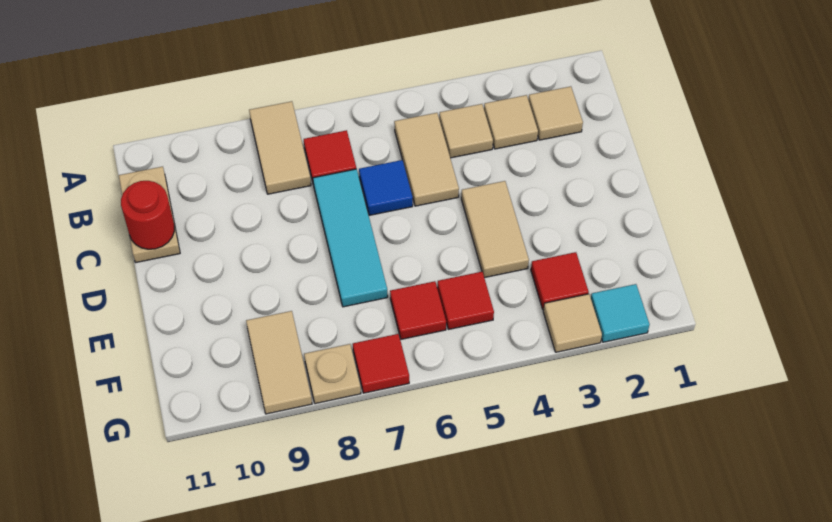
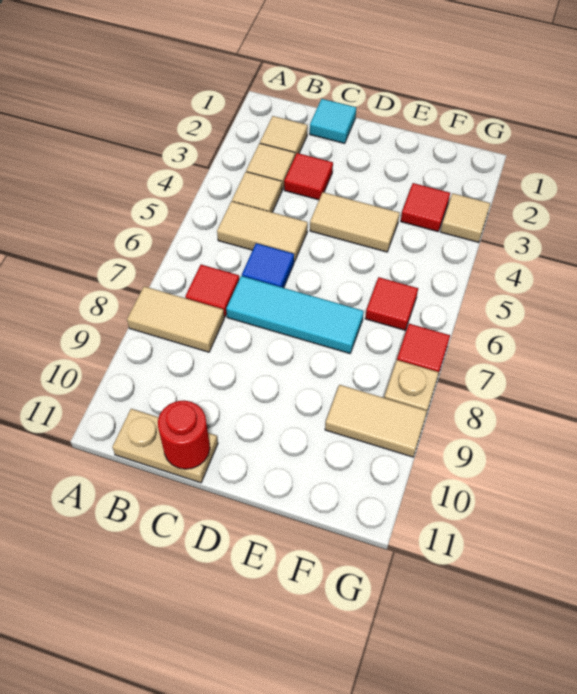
red tile F5 level 1 -> red tile C3 level 1
cyan tile G2 level 1 -> cyan tile C1 level 1

